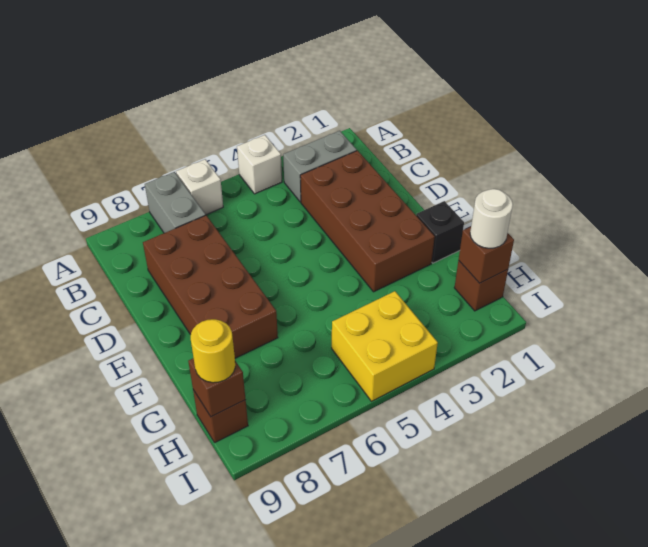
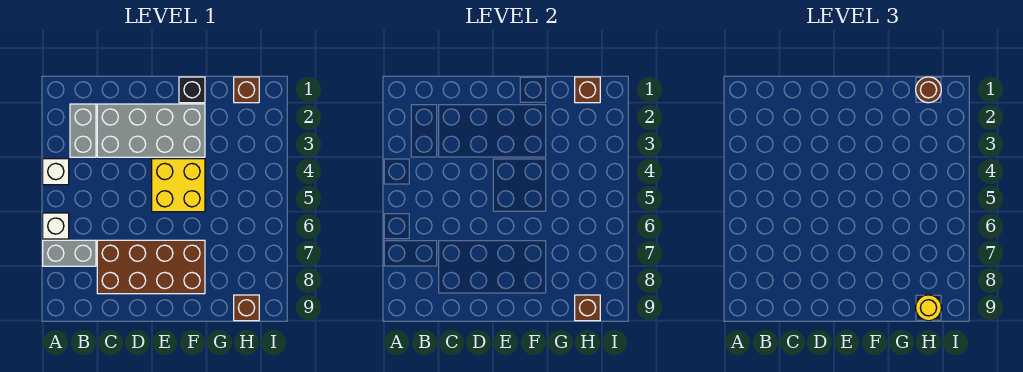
brown brick C2:F3 level 1 -> grey brick C2:F3 level 1
white round brick H1 level 3 -> brown round brick H1 level 3
yellow brick H4:I5 level 1 -> yellow brick E4:F5 level 1

